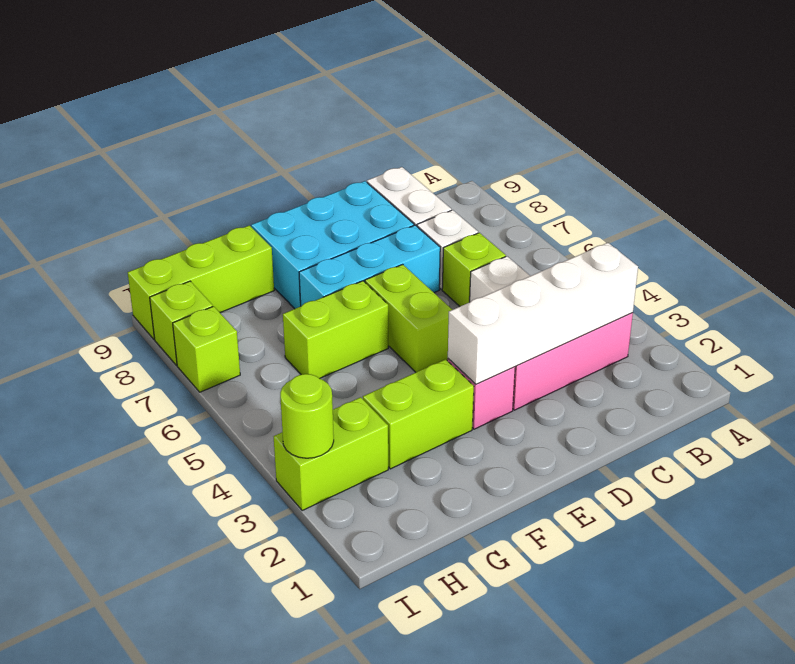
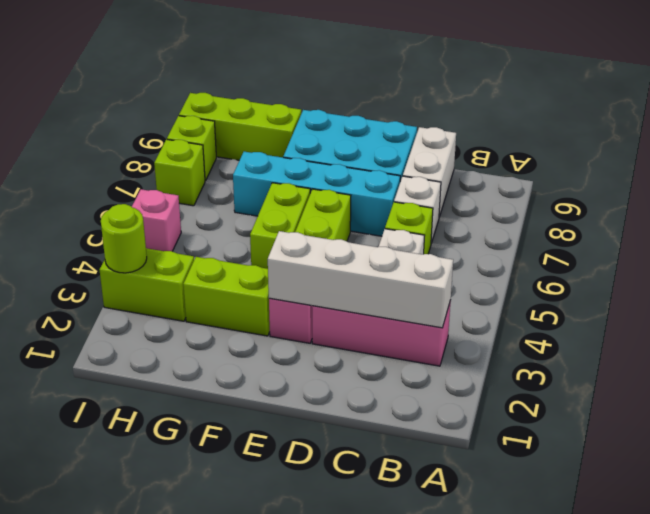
cyan brick D7:F7 level 1 -> cyan brick D7:G7 level 1
lime brick F6:G6 level 1 -> lime brick F5:F6 level 1
none -> pink brick I5 level 1

